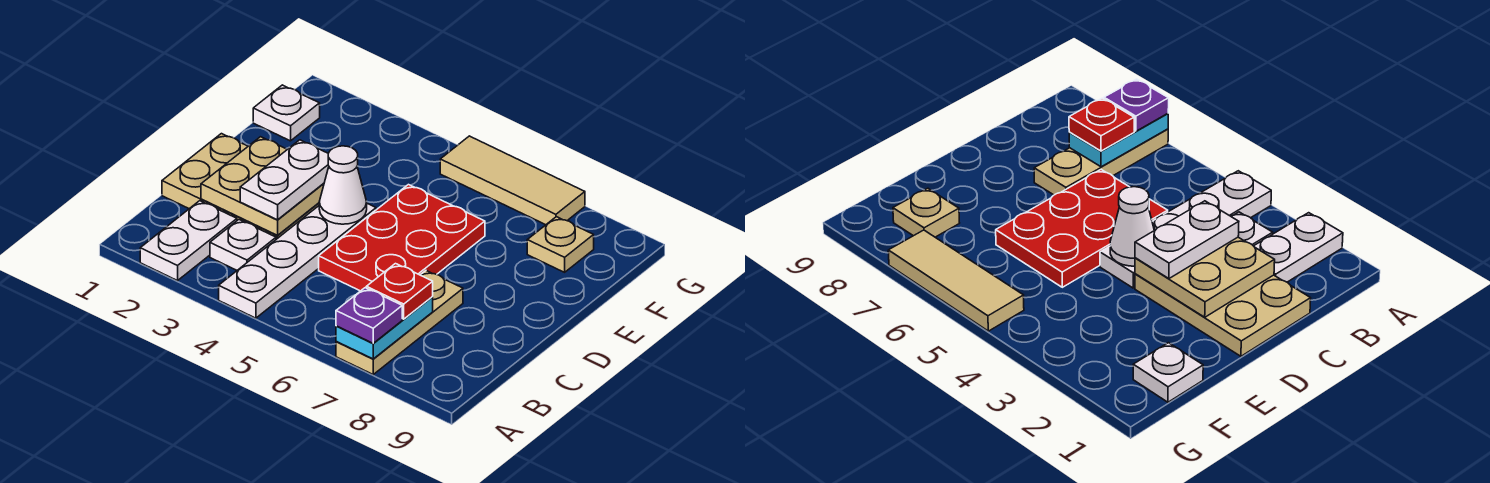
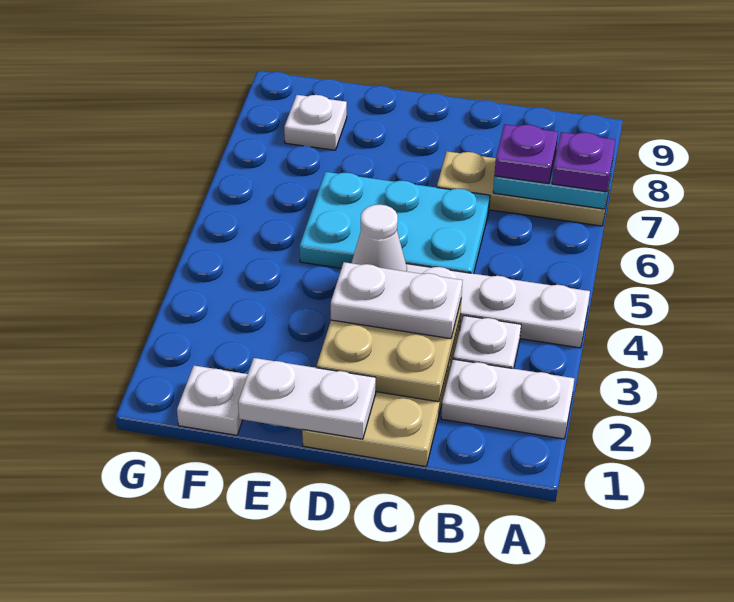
red plate B7 level 3 -> purple plate B7 level 3
red plate C5:E6 level 1 -> cyan plate C5:E6 level 1
none -> white plate D1:E1 level 2
tan plate F8 level 1 -> white plate F8 level 1
tan tile G5:G7 level 1 -> none

